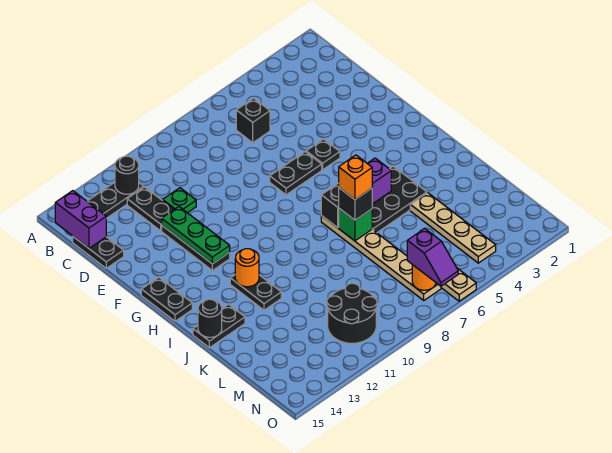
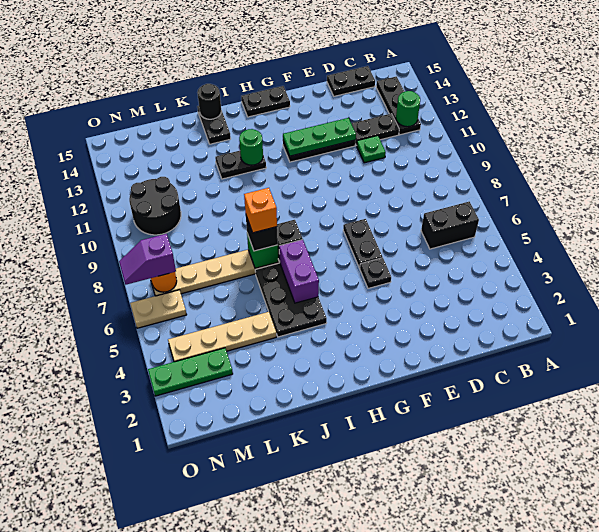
black round brick B12 level 2 -> green round brick B12 level 2
purple brick B15:C15 level 2 -> none
black brick C6 level 1 -> black brick B6:C6 level 1
orange round brick I12 level 2 -> green round brick I12 level 2
none -> green plate M3:O3 level 1

